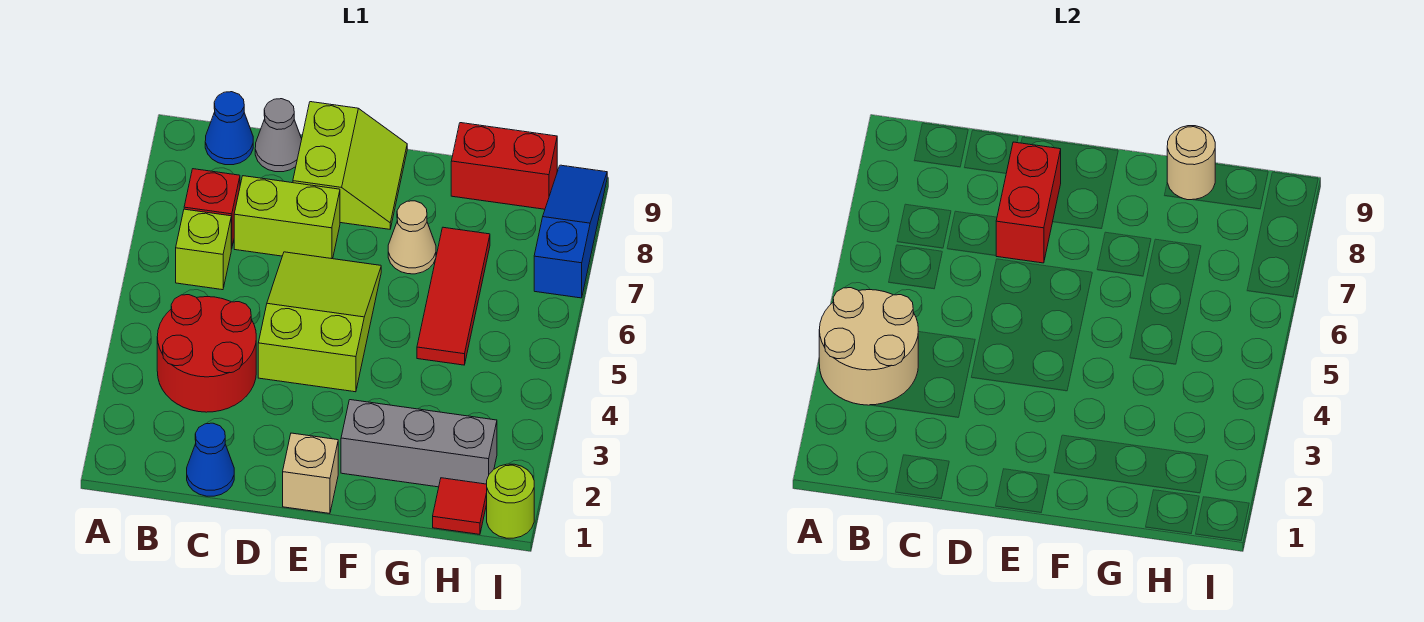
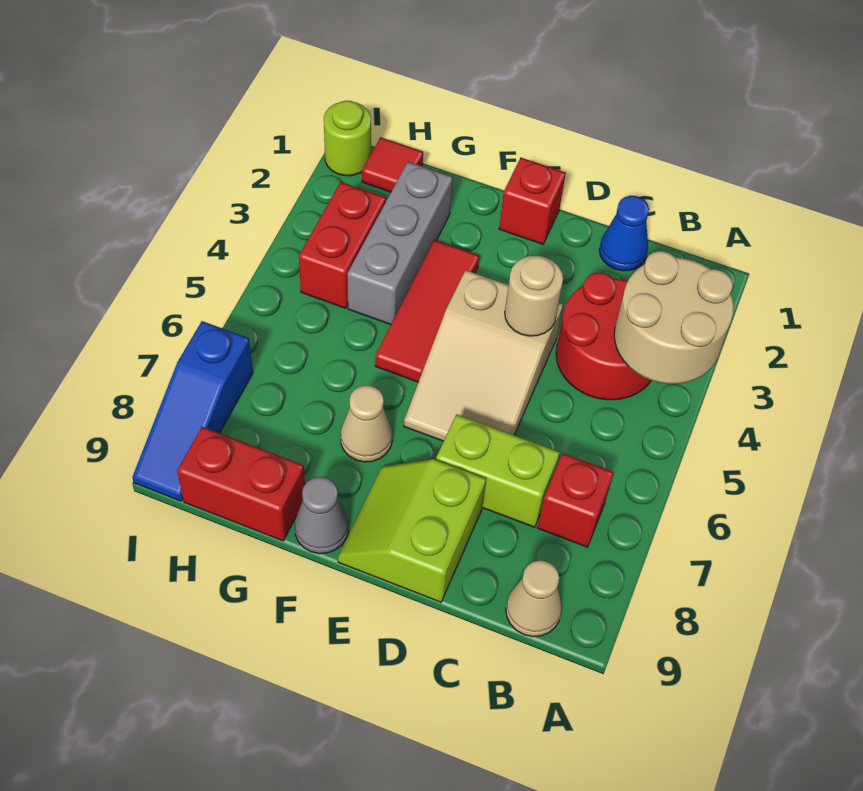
lime brick B6 level 1 -> none
blue cone B9 level 1 -> tan cone B9 level 1
grey cone C9 level 1 -> grey cone F9 level 1
lime slope D4:E6 level 1 top 4 -> tan slope D4:E6 level 1 top 4
red brick D7:D8 level 2 -> red brick H3:H4 level 1
tan brick E1 level 1 -> red brick E1 level 1
grey brick F2:H2 level 1 -> grey brick G2:G4 level 1
red tile G5:G7 level 1 -> red tile F3:F5 level 1
tan round brick G9 level 2 -> tan round brick D4 level 2

